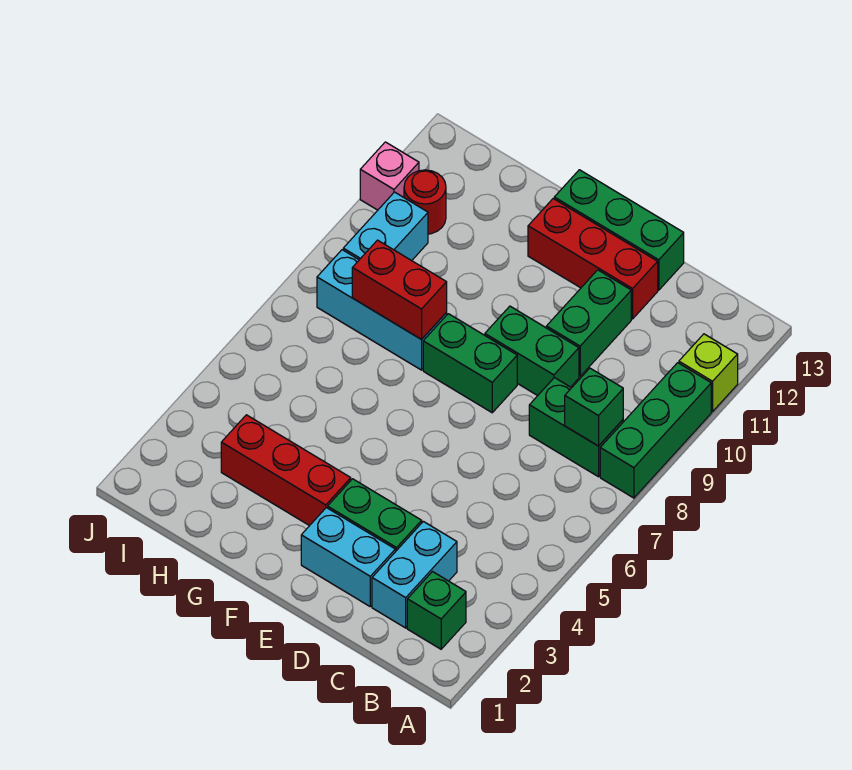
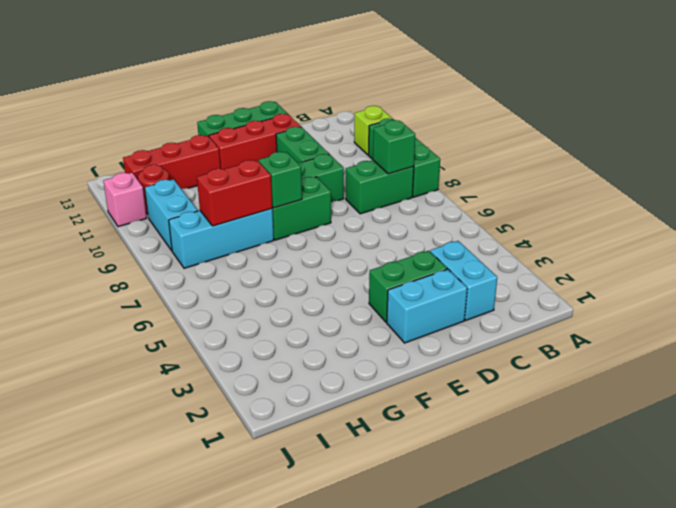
green brick B2 level 1 -> green brick F8 level 2
red brick F3:H3 level 1 -> red brick G12:I12 level 1

